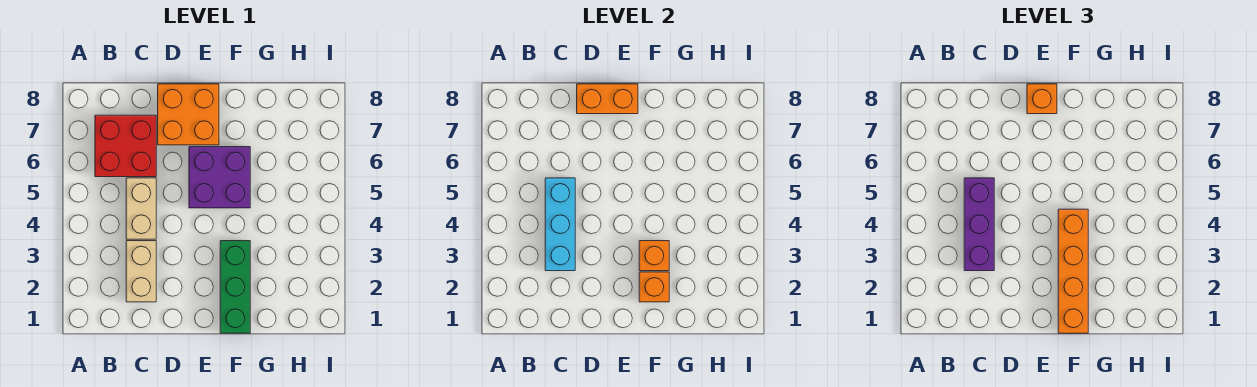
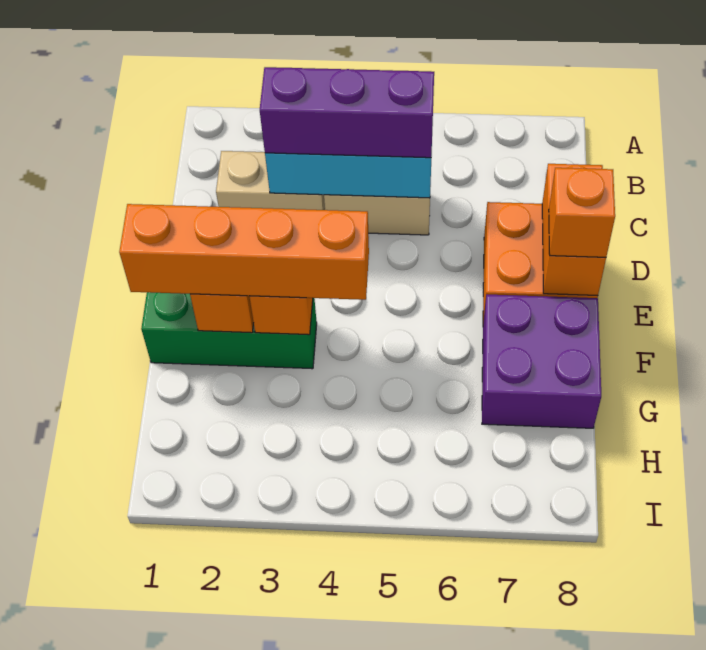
red brick B6:C7 level 1 -> none
purple brick E5:F6 level 1 -> purple brick F7:G8 level 1

